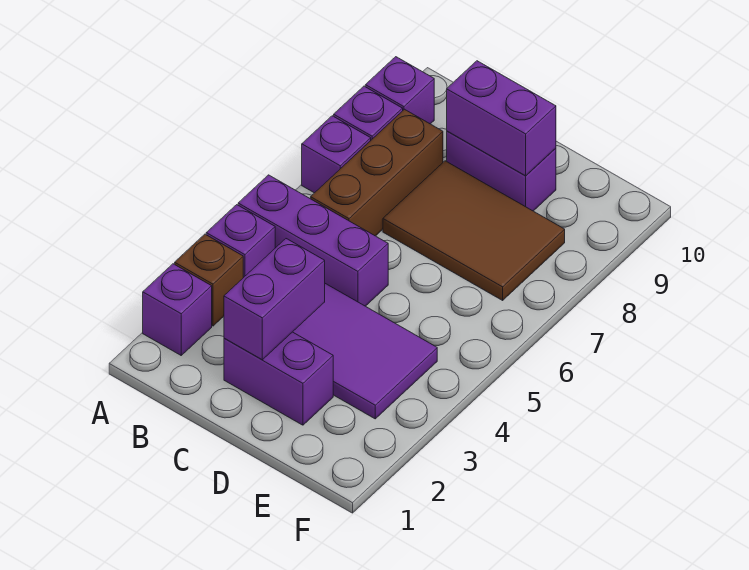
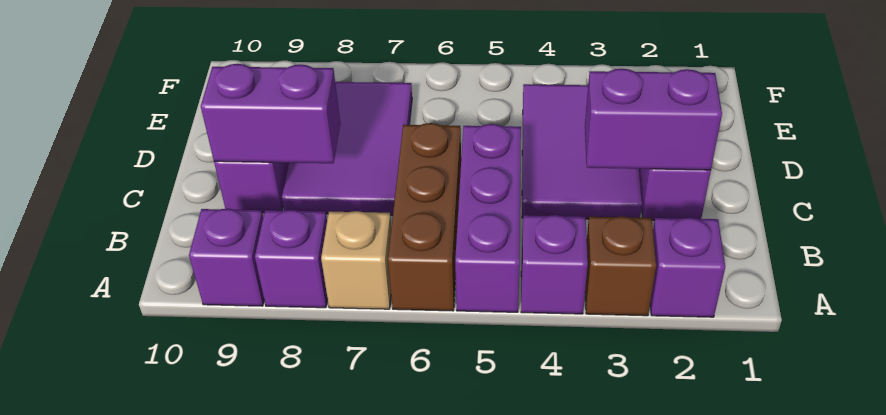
purple brick A7 level 1 -> tan brick A7 level 1
brown brick B6:B8 level 1 -> brown brick A6:C6 level 1
brown tile C7:E8 level 1 -> purple tile C7:E8 level 1
purple brick C9:D9 level 2 -> purple brick C8:C9 level 2

